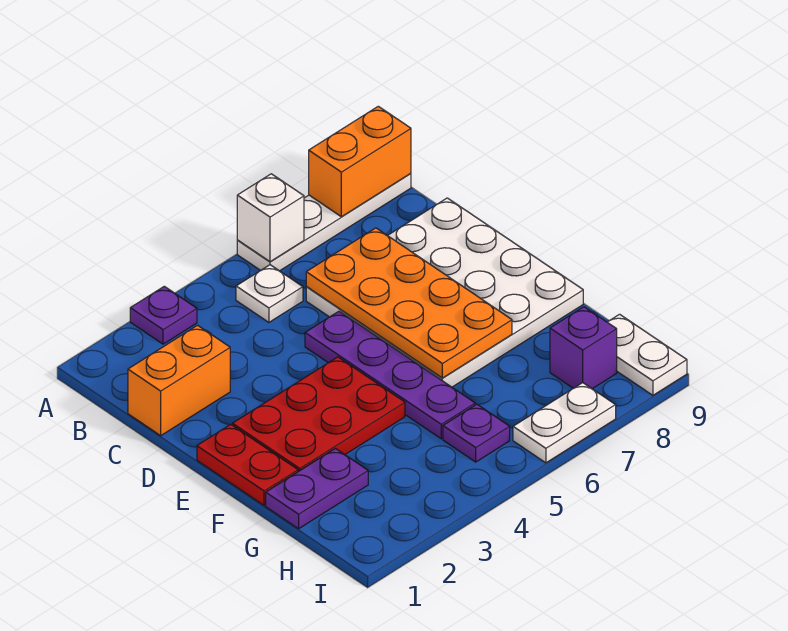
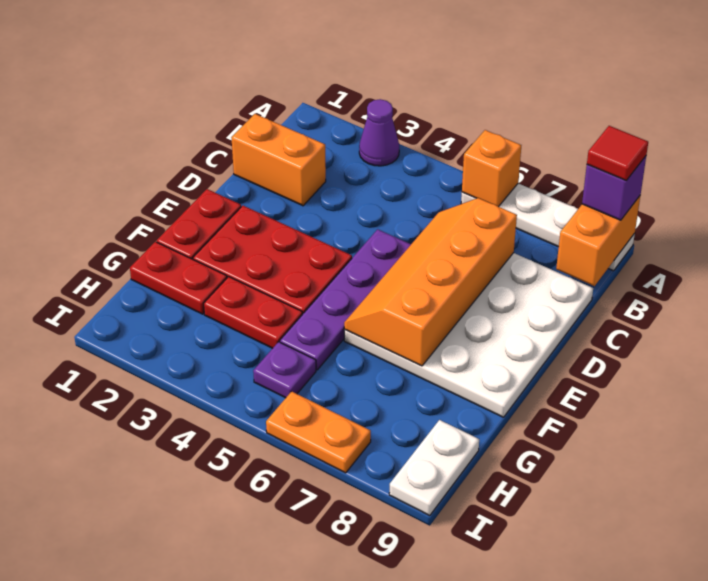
purple plate A3 level 1 -> purple cone A3 level 1
white brick A6 level 2 -> orange brick A6 level 2
orange brick A8:A9 level 2 -> orange brick A9:B9 level 2
none -> red tile A9 level 4
white plate B5 level 1 -> none
orange plate C6:F7 level 2 -> orange slope C6:F7 level 2 top 7
purple plate G1:G2 level 1 -> red plate G1:G2 level 1
none -> red plate G3:G4 level 1
purple brick H8 level 1 -> purple brick A9 level 3
white plate I6:I7 level 1 -> orange plate I6:I7 level 1

